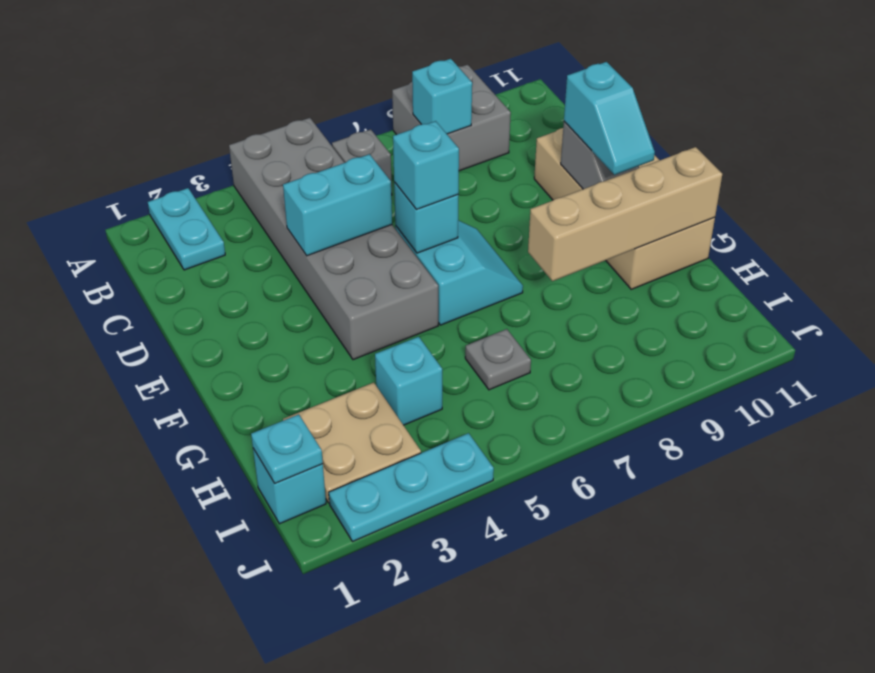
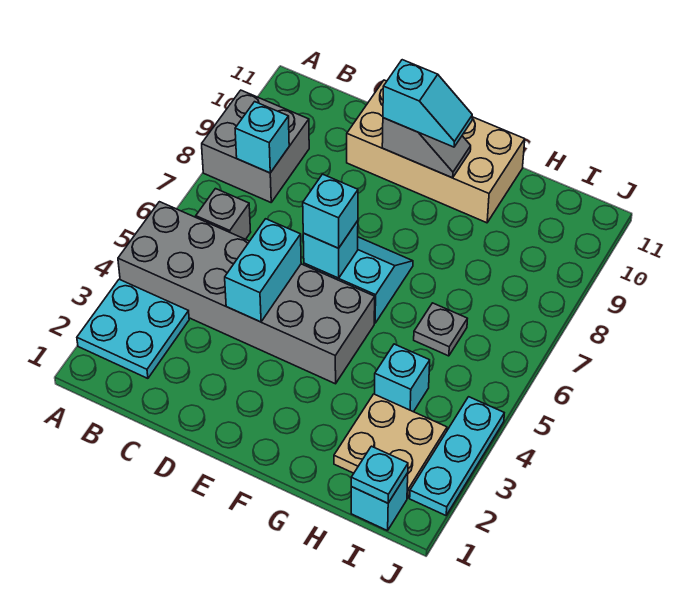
cyan plate A2:B2 level 1 -> cyan plate A2:B3 level 1
tan brick G8:G11 level 2 -> none

